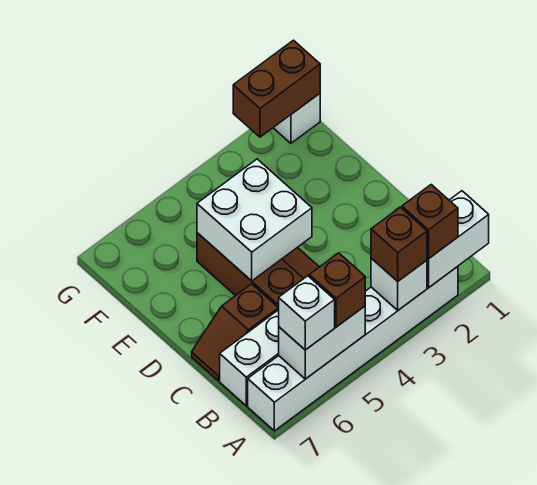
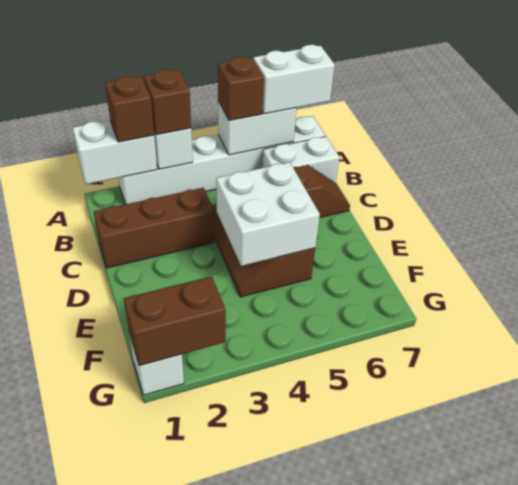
white brick A6 level 3 -> white brick A6:A7 level 3
none -> brown brick C1:C3 level 1

